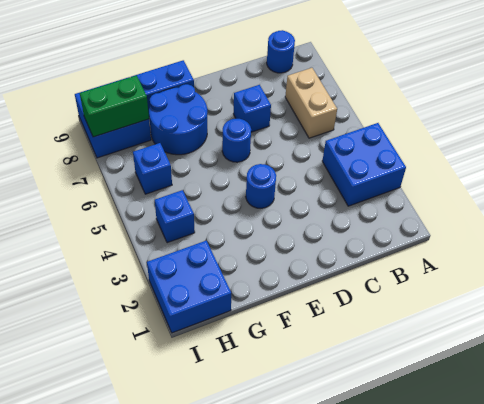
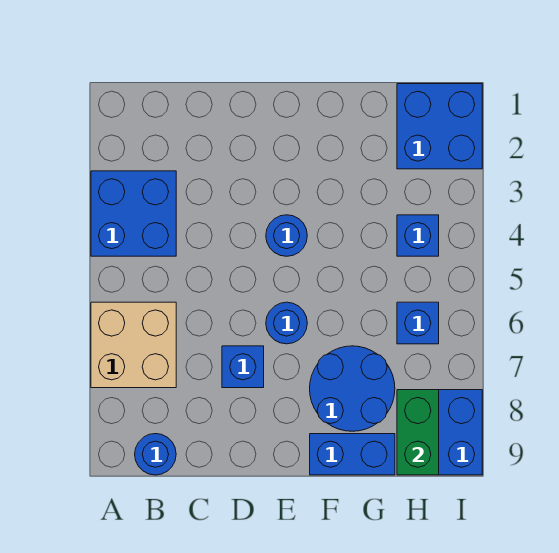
tan brick B6:B7 level 1 -> tan brick A6:B7 level 1
green brick H8:I8 level 2 -> green brick H8:H9 level 2

